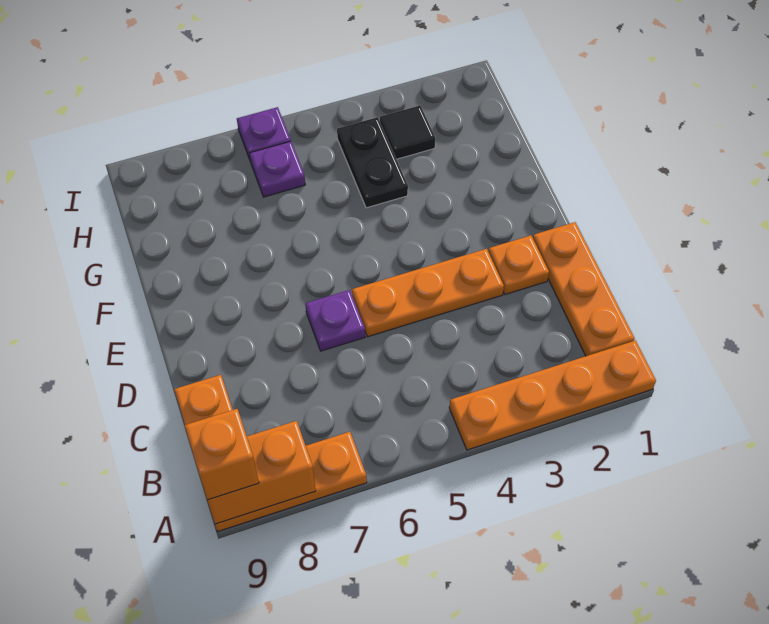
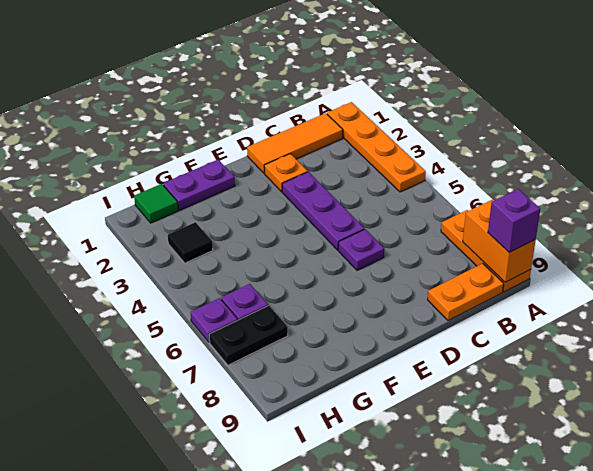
orange brick A9 level 3 -> purple brick A9 level 3
orange plate B1:D1 level 1 -> orange tile B1:D1 level 1
orange plate D3:D5 level 1 -> purple plate D3:D5 level 1
none -> purple plate F1:G1 level 1
black plate G4:H4 level 1 -> black plate H7:I7 level 1
none -> green tile H1 level 1

